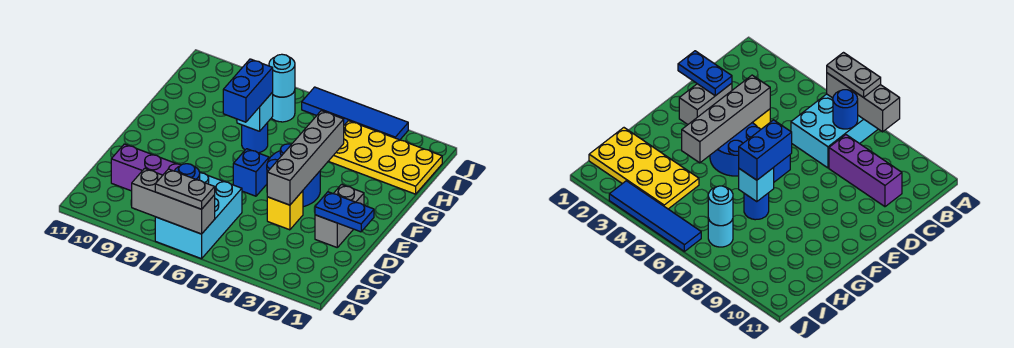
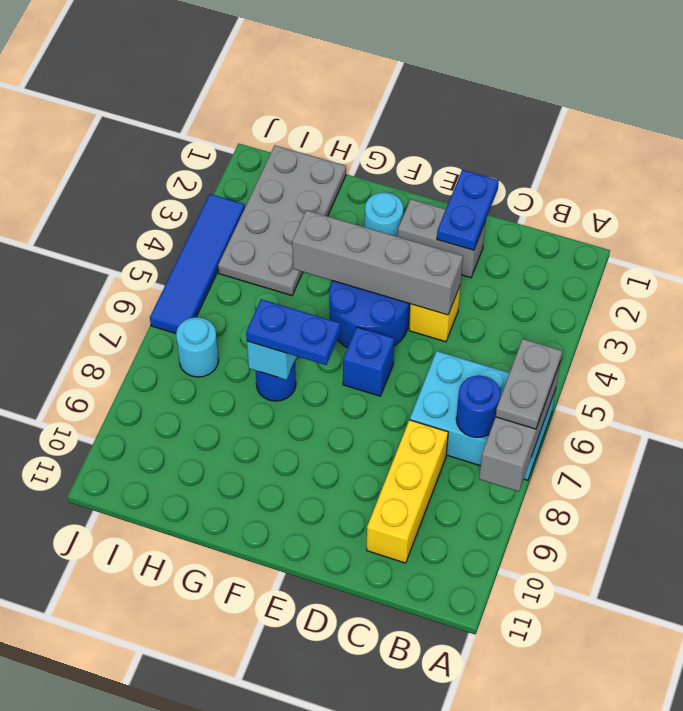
purple brick C8:C10 level 1 -> yellow brick C8:C10 level 1
blue brick F7:G7 level 3 -> blue plate F7:G7 level 3
yellow plate H1:I4 level 1 -> grey plate H1:I4 level 1
cyan round brick I7 level 2 -> cyan round brick F2 level 1

